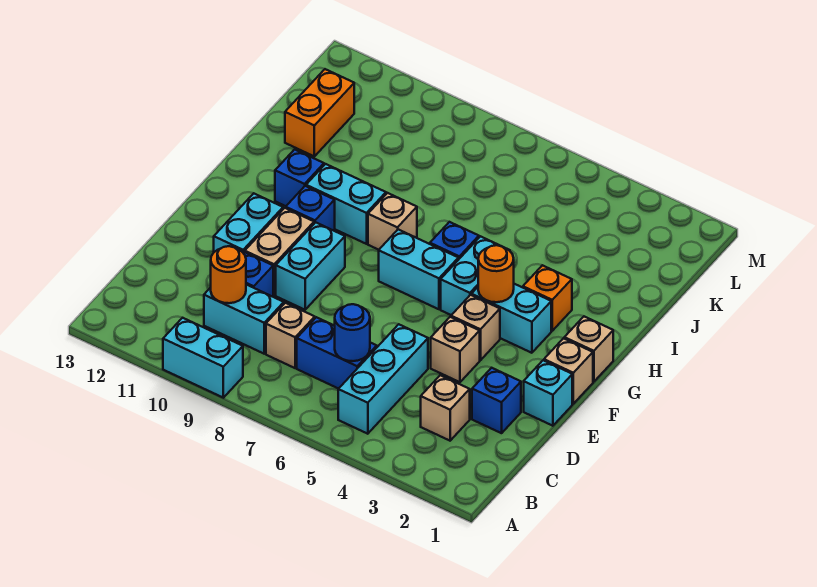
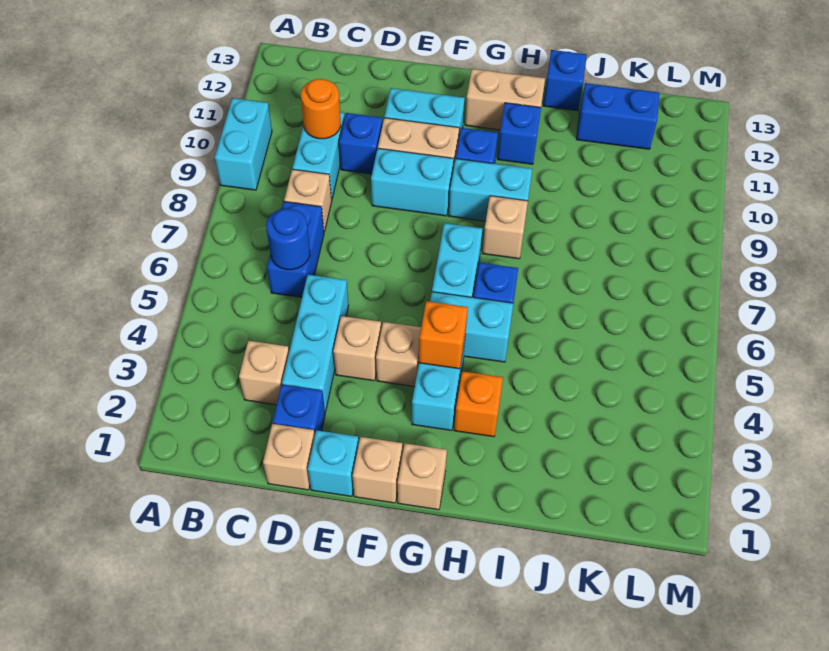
cyan brick B5:D5 level 1 -> cyan brick D3:D5 level 1
none -> tan brick D1 level 1
orange round brick G4 level 2 -> orange brick G4 level 2
none -> tan brick G12:H12 level 1
cyan brick H9:H10 level 1 -> cyan brick G9:H9 level 1
none -> blue brick I13 level 1
orange brick J12:K12 level 1 -> blue brick J12:K12 level 1

